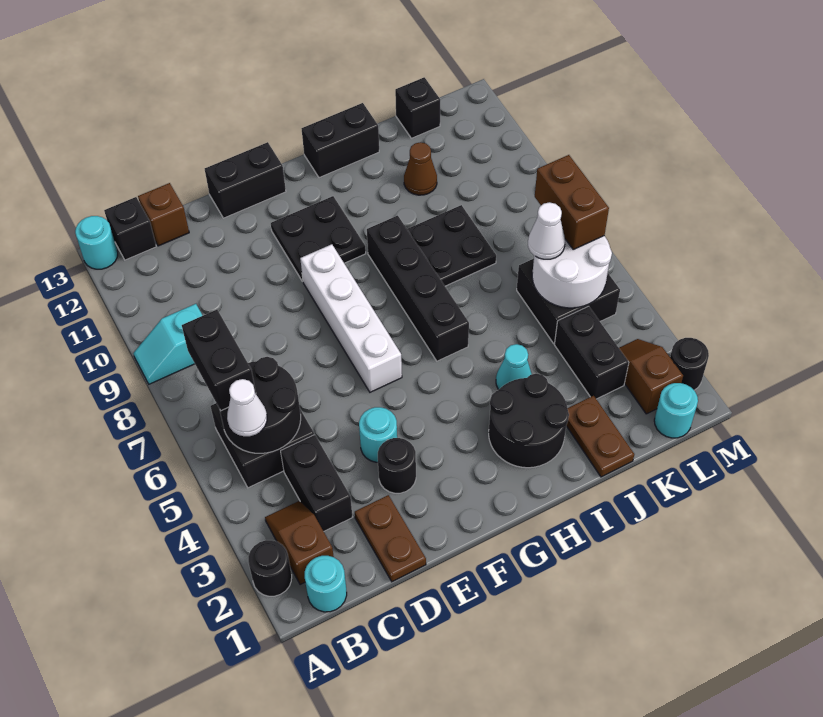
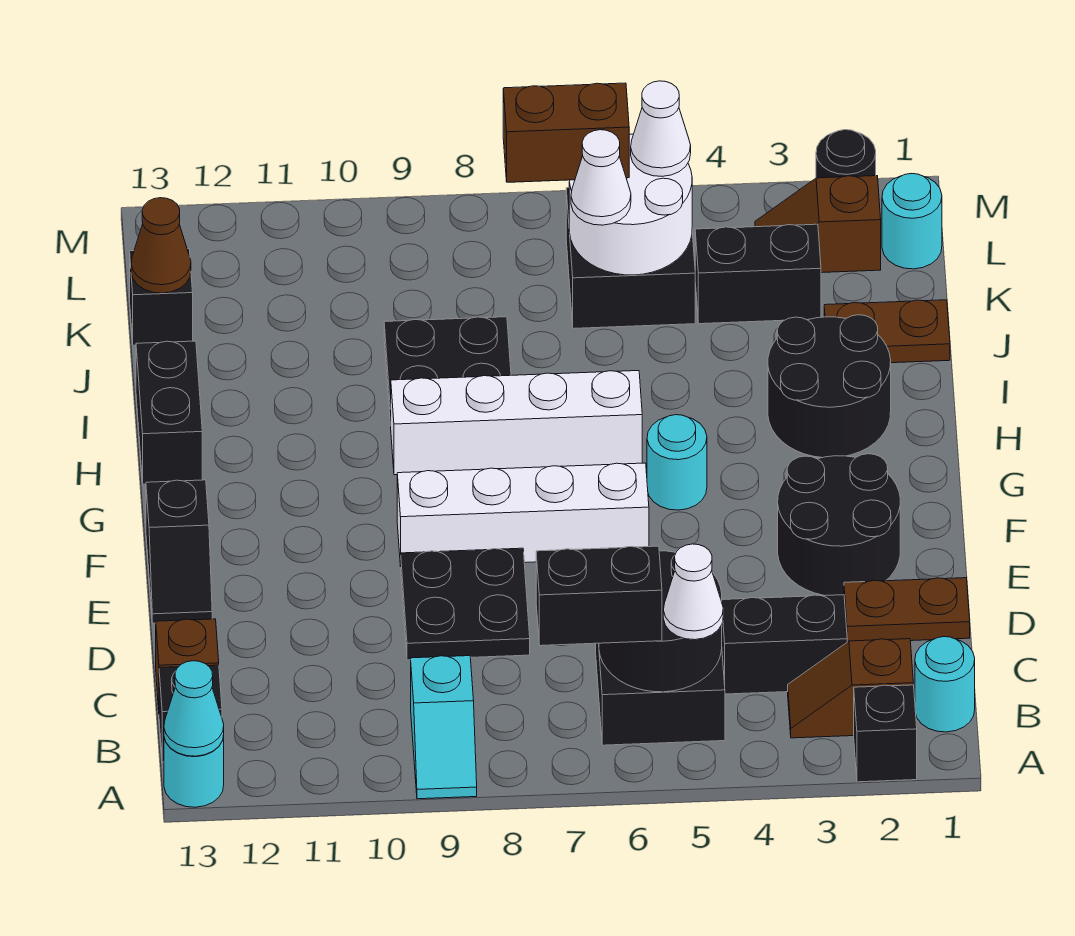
black round brick A2 level 1 -> black brick A2 level 1
black round brick E3 level 1 -> black round brick E2:F3 level 1
cyan round brick E4 level 1 -> cyan round brick G5 level 1
black brick E13:F13 level 1 -> black slope E13:F13 level 1 top F
black plate F10:G11 level 1 -> black plate D8:E9 level 1
black brick H6:H9 level 1 -> white brick H6:H9 level 1
cyan cone I4 level 1 -> cyan cone A13 level 2
brown cone J11 level 1 -> brown cone K13 level 2
none -> white cone L5 level 3

